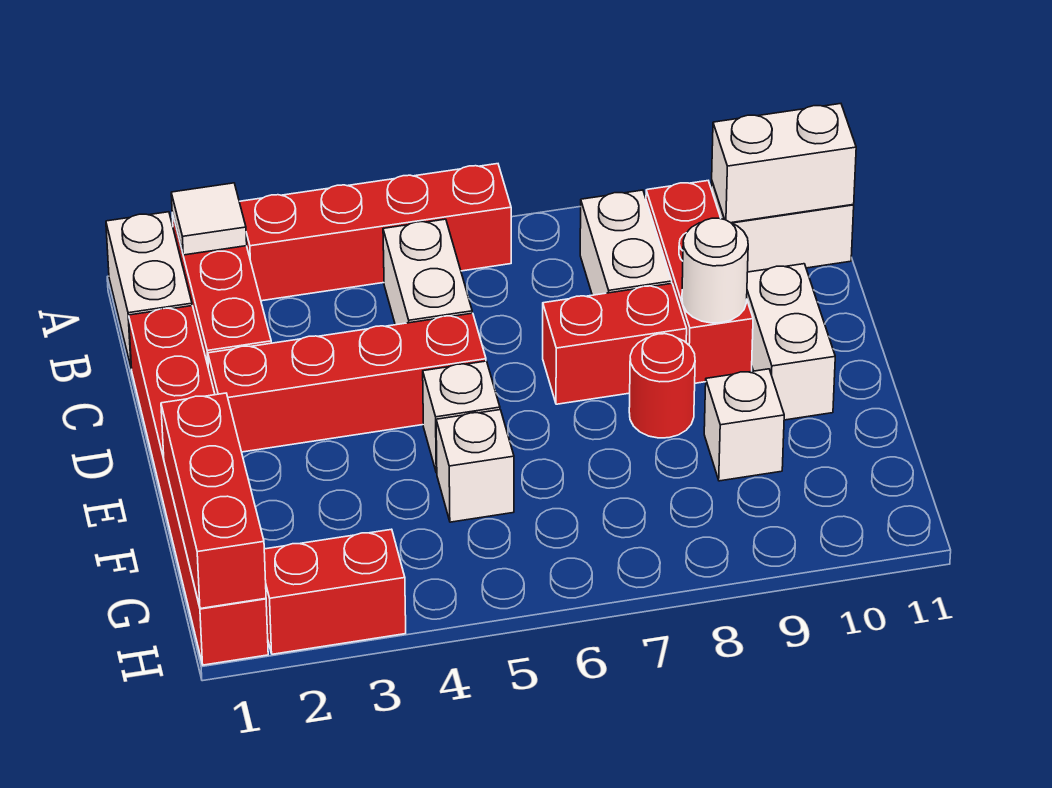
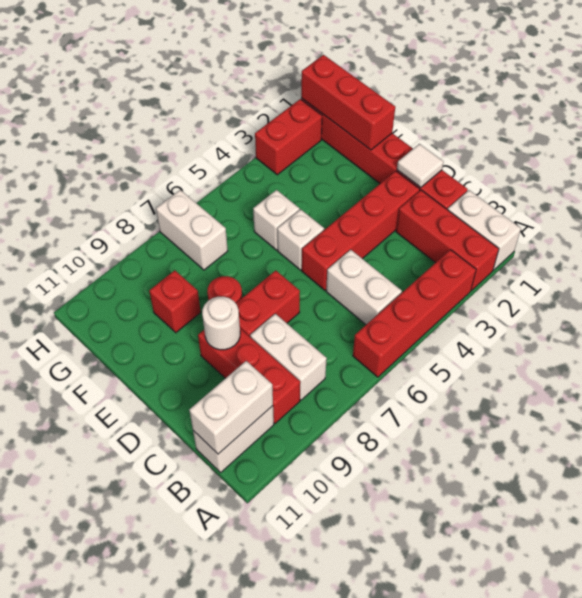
white tile A2 level 2 -> white tile D1 level 2
white brick D10:E10 level 1 -> white brick G7:H7 level 1
white brick F9 level 1 -> red brick F9 level 1

